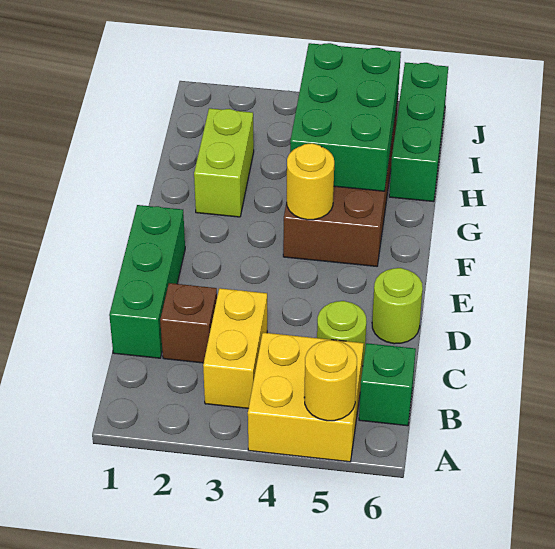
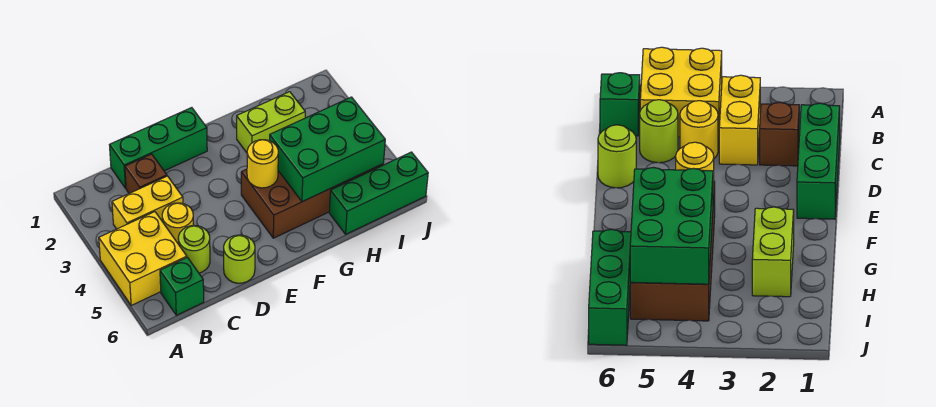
yellow round brick A5 level 2 -> yellow round brick C4 level 1

